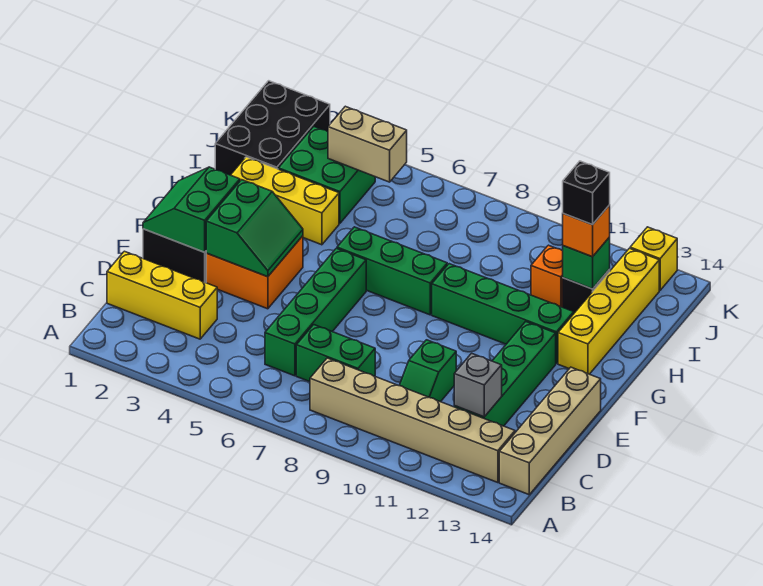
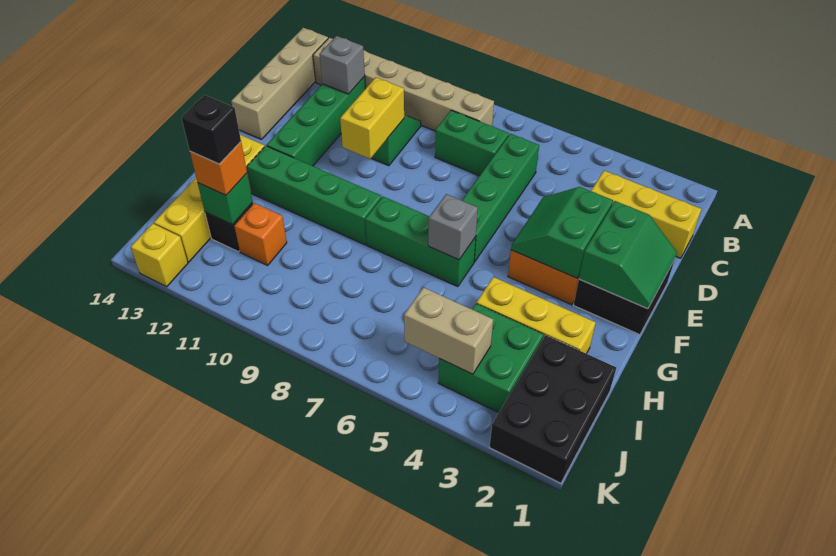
none -> yellow brick D10:E10 level 2
none -> grey brick G6 level 2

